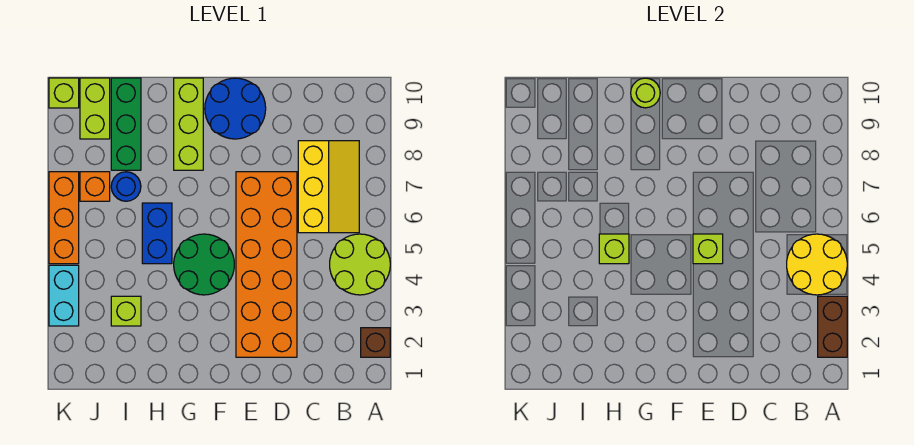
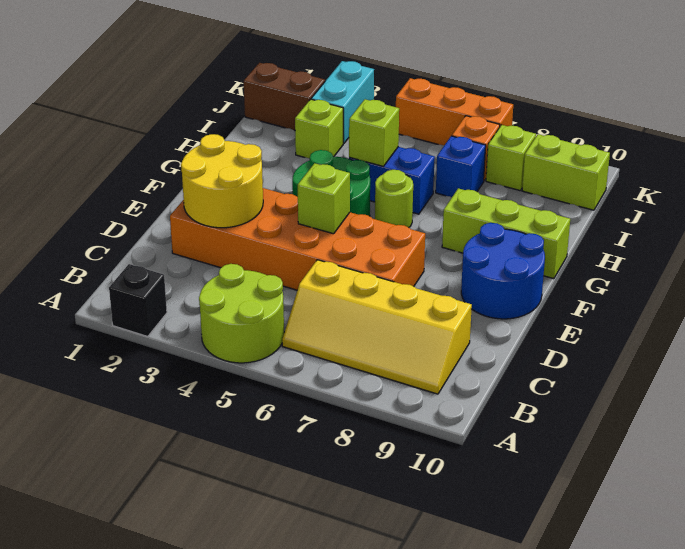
brown brick A2 level 1 -> black brick A2 level 1
brown brick A2:A3 level 2 -> brown brick J1:J2 level 1
yellow round brick A4:B5 level 2 -> yellow round brick D2:E3 level 2
yellow slope B6:C8 level 1 top C -> yellow slope B6:C9 level 1 top C
lime round brick G10 level 2 -> lime round brick G6 level 1
blue round brick I7 level 1 -> blue brick I7 level 1
green brick I8:I10 level 1 -> none
cyan brick K3:K4 level 1 -> cyan brick J3:K3 level 1
lime brick K10 level 1 -> lime brick J8 level 1

